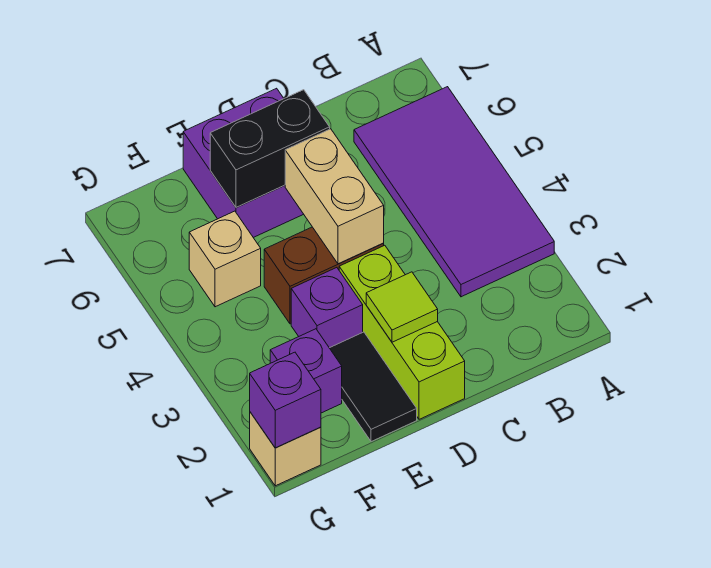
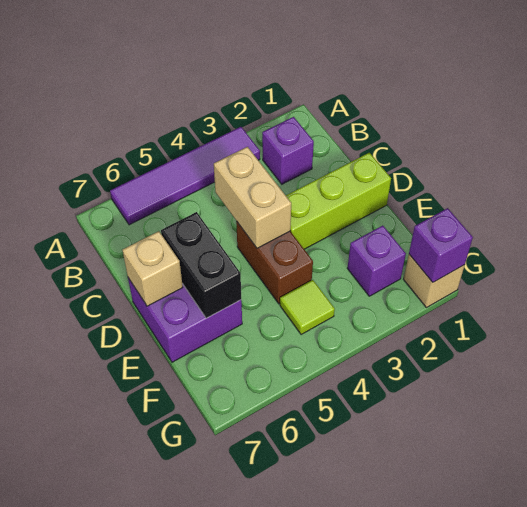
purple tile A3:B6 level 1 -> purple tile A3:A6 level 1
lime tile D2 level 2 -> lime tile F4 level 1
tan brick D4:D5 level 2 -> tan brick C4:D4 level 2
black tile E1:E2 level 1 -> none
purple brick E3 level 1 -> purple brick B2 level 1
tan brick F5 level 1 -> tan brick D7 level 2

